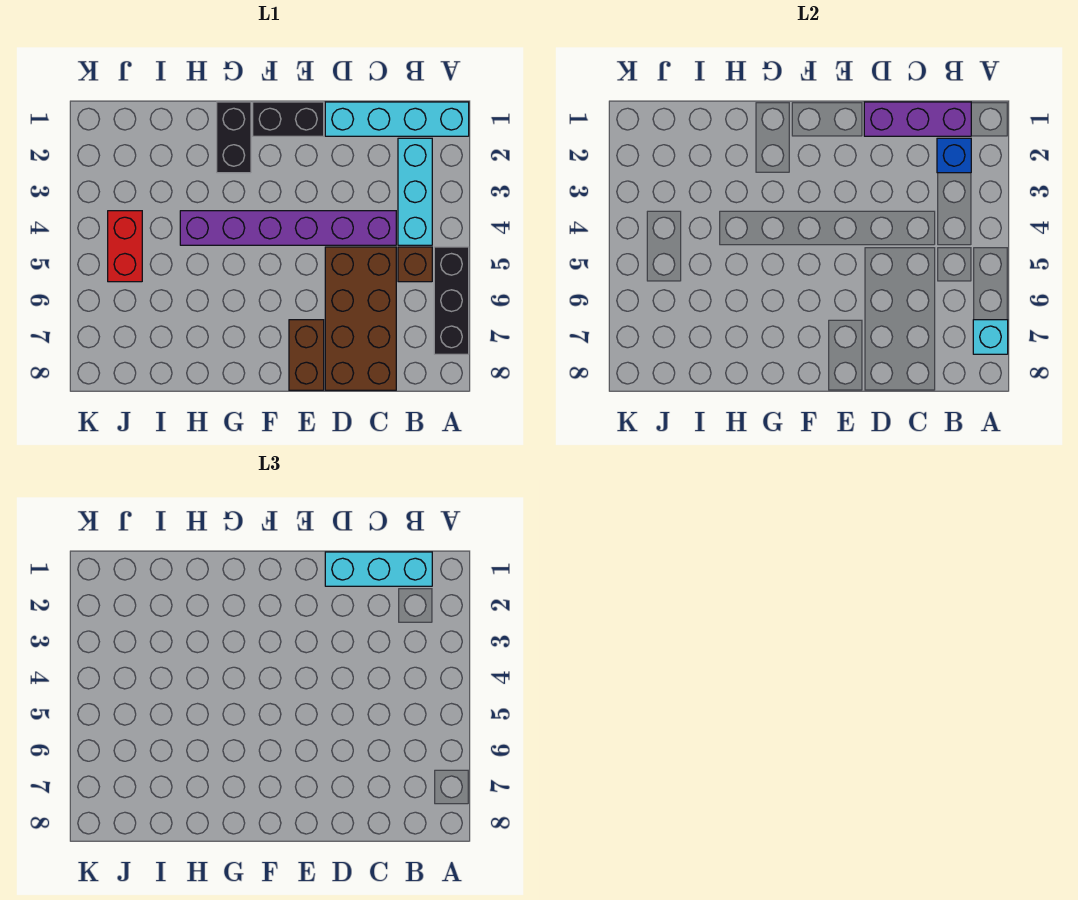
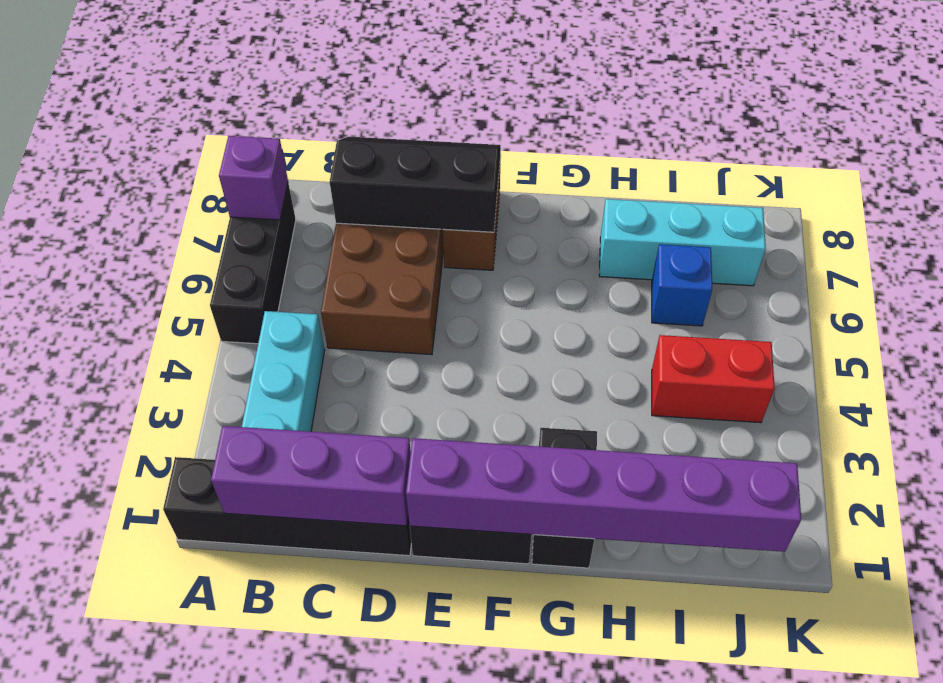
cyan brick A1:D1 level 1 -> black brick A1:D1 level 1
cyan brick A7 level 2 -> purple brick A7 level 2
cyan brick B1:D1 level 3 -> cyan brick H7:J7 level 1
blue brick B2 level 2 -> blue brick I6 level 1
brown brick B5 level 1 -> none
purple brick C4:H4 level 1 -> purple brick E1:J1 level 2
none -> black slope C7:E8 level 2 top 7
red brick J4:J5 level 1 -> red brick I4:J4 level 1

